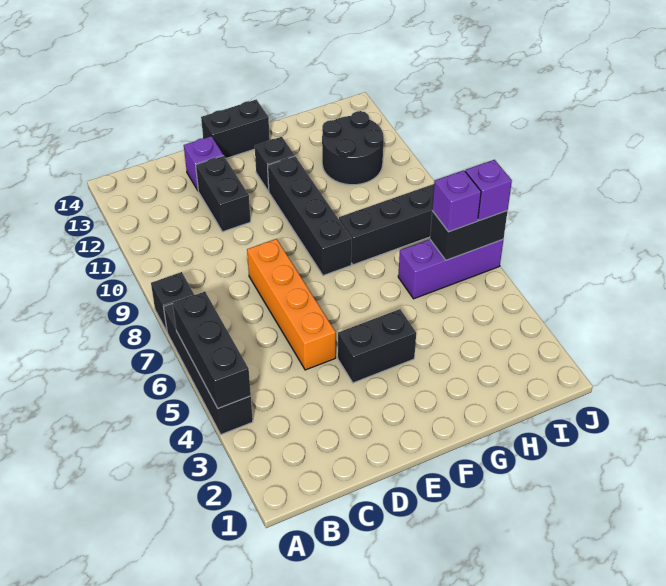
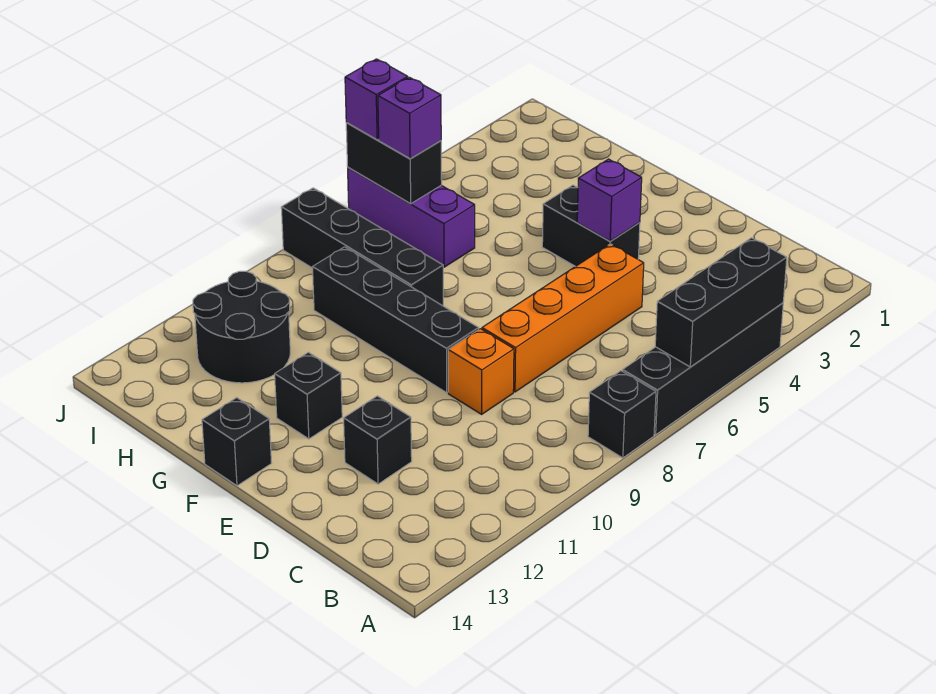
none -> orange brick D9 level 1
black brick D11:D12 level 1 -> black brick D12 level 1
purple brick D13 level 1 -> purple brick E4 level 2
black brick E14:F14 level 1 -> black brick F14 level 1
black brick F8:F11 level 1 -> black brick E9:H9 level 1

